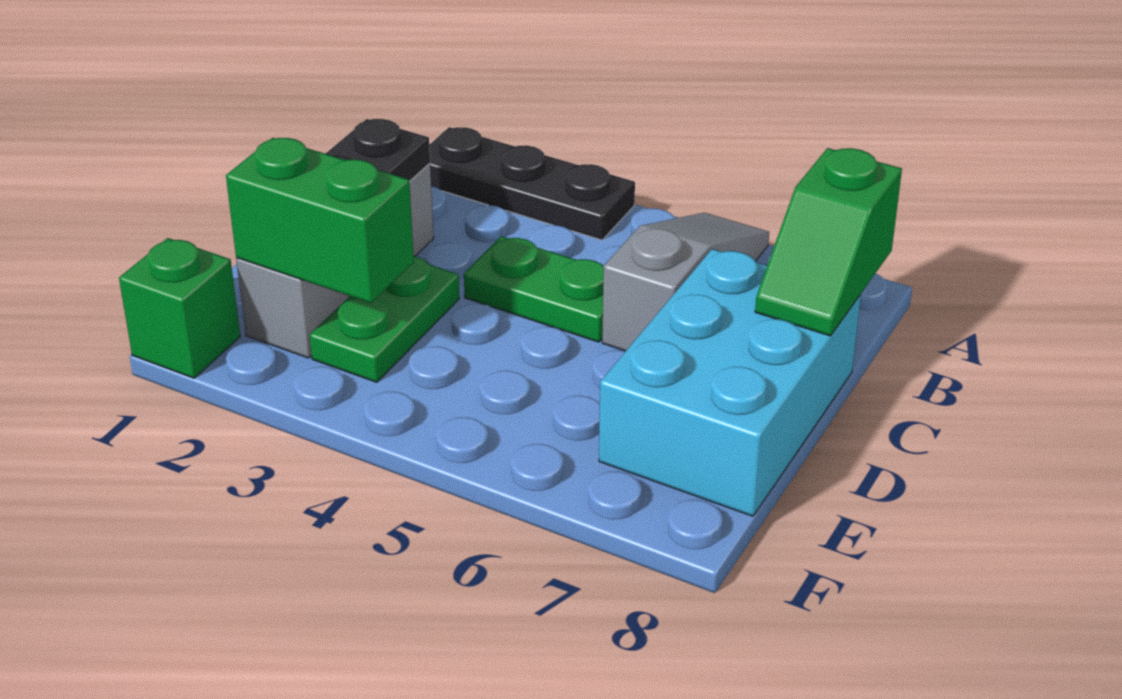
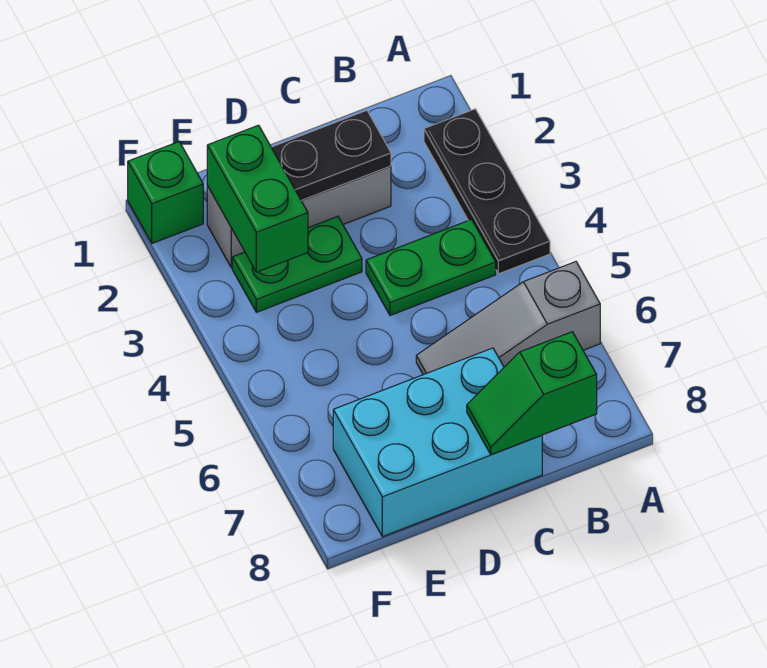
grey slope A6:C6 level 1 top C -> grey slope A6:C6 level 1 top A
green plate C4:C5 level 1 -> green plate B4:C4 level 1

